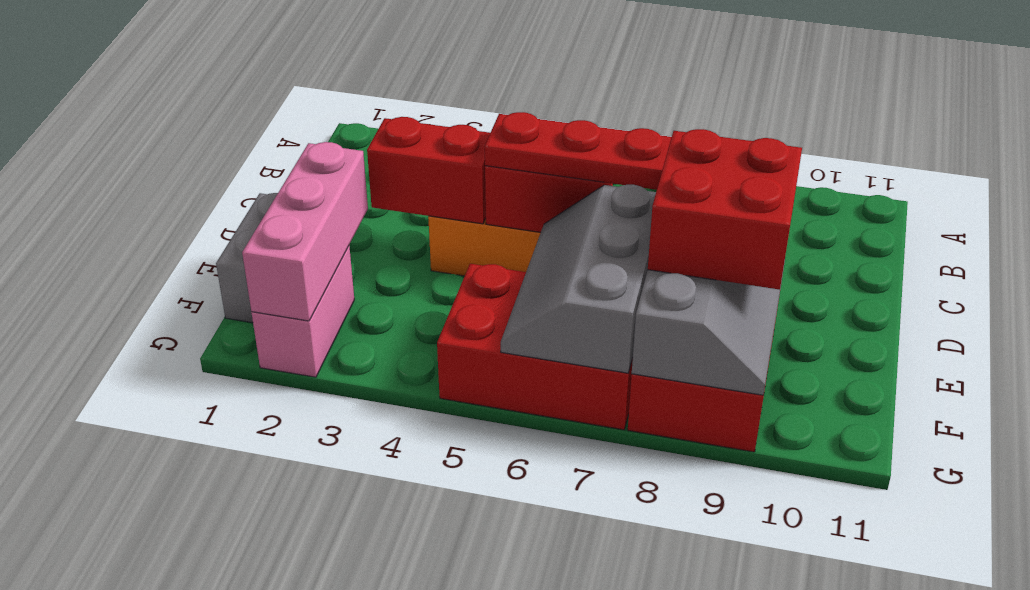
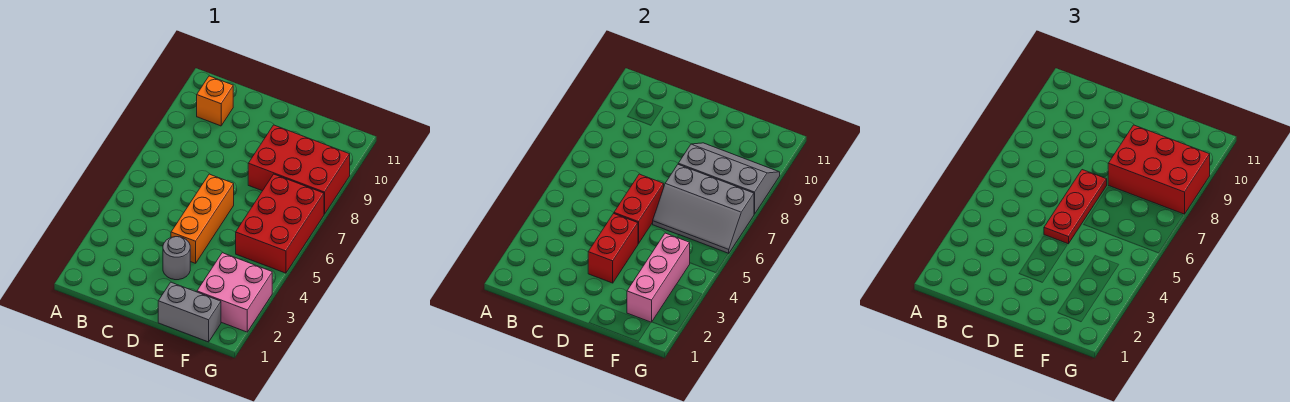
none -> orange brick B10 level 1
none -> grey round brick D3 level 1
pink brick E2:G2 level 2 -> pink brick F2:F4 level 2
red brick E8:F9 level 3 -> red brick E8:G9 level 3
pink brick F2:G2 level 1 -> pink brick F2:G3 level 1

